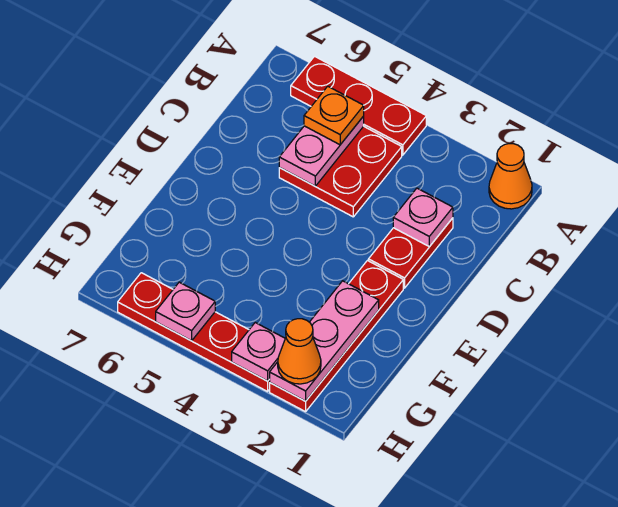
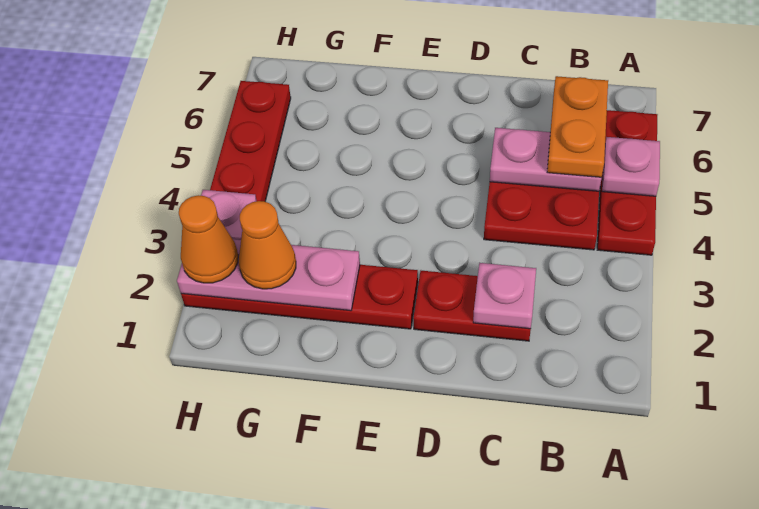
orange cone A1 level 1 -> orange cone G2 level 3
orange plate B5 level 3 -> orange plate B5:B6 level 3
pink plate H5 level 2 -> pink plate A5 level 2

